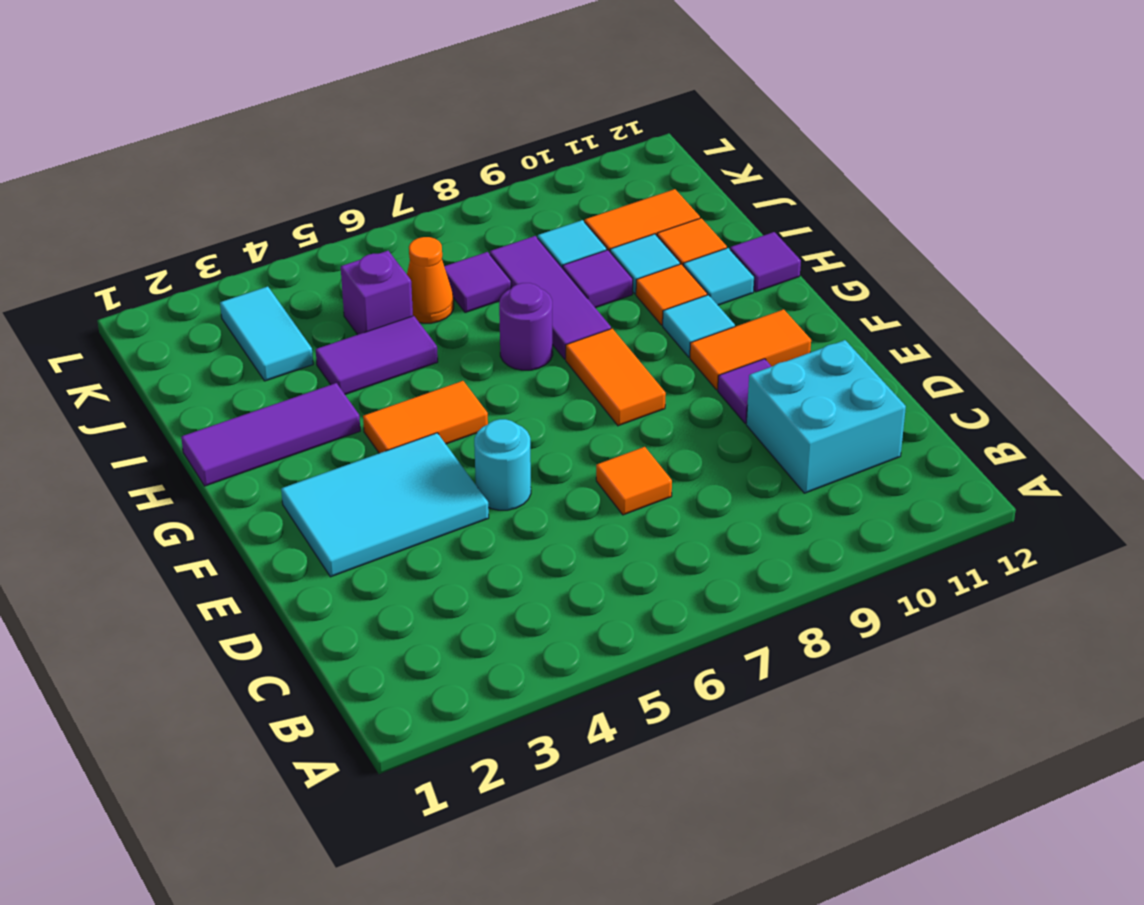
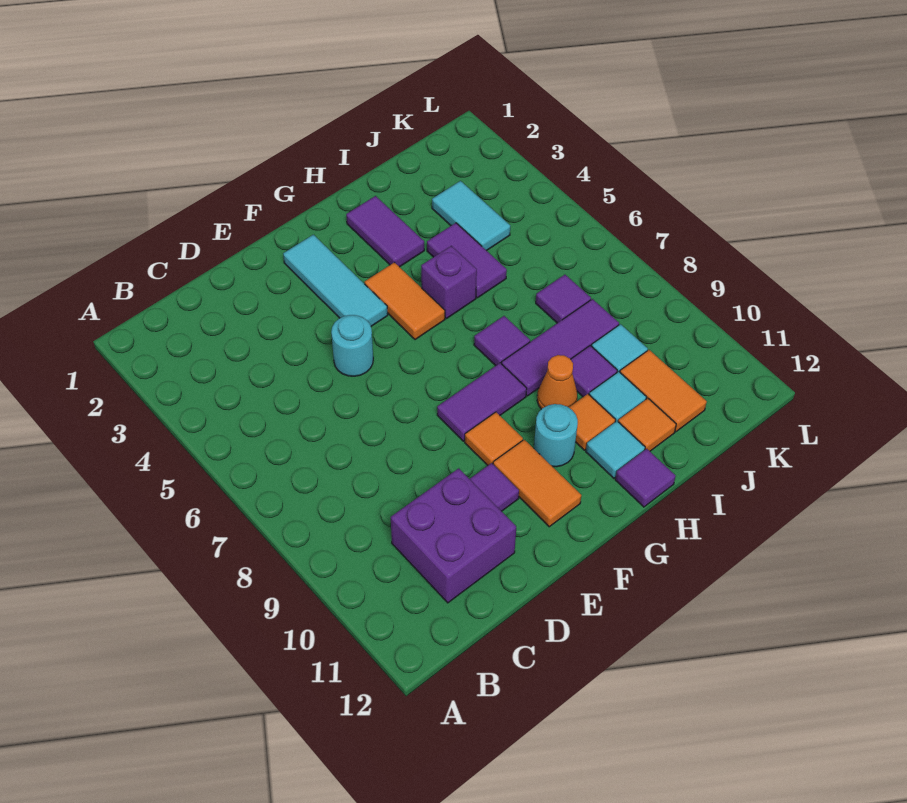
cyan brick C10:D11 level 1 -> purple brick C10:D11 level 1
orange tile D7 level 1 -> orange tile F9 level 1
cyan tile E2:F4 level 1 -> cyan tile F2:F4 level 1
orange tile F8:G8 level 1 -> purple tile F8:G8 level 1
cyan tile G10 level 1 -> cyan round brick G10 level 1
purple tile H1:H3 level 1 -> purple tile H2:H3 level 1
purple round brick H7 level 1 -> purple tile H7 level 1
cyan tile J3:K3 level 1 -> cyan tile J3:J4 level 1
purple brick J5 level 1 -> purple brick H5 level 1
orange cone J6 level 1 -> orange cone H9 level 1

